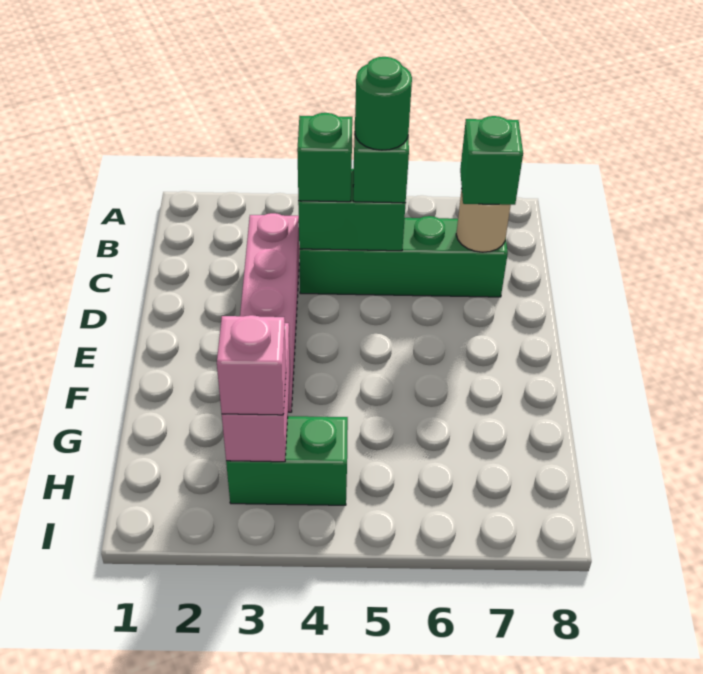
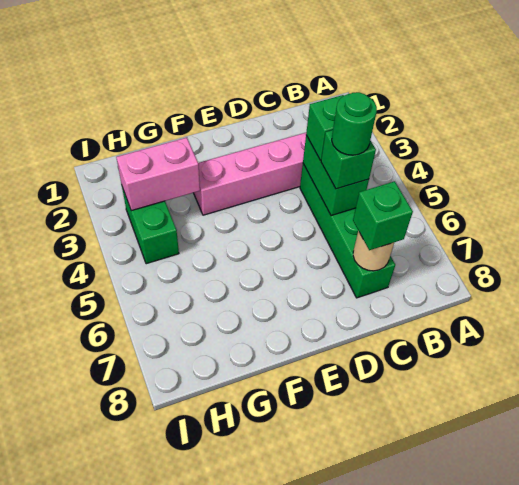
pink brick H3 level 3 -> none

